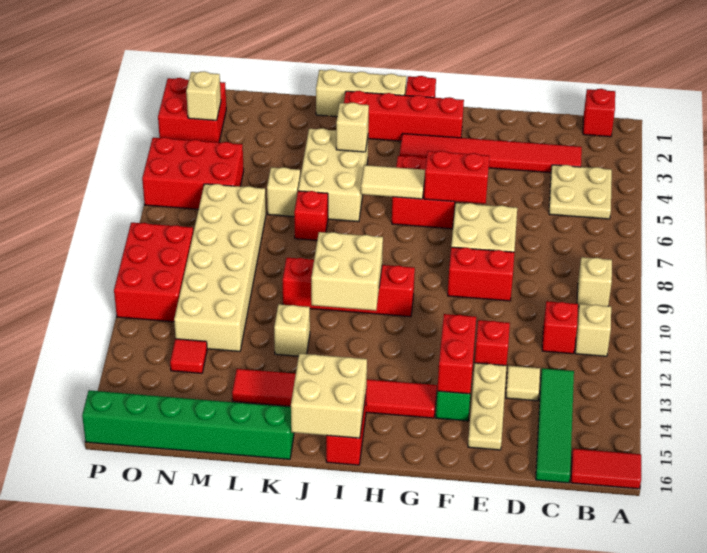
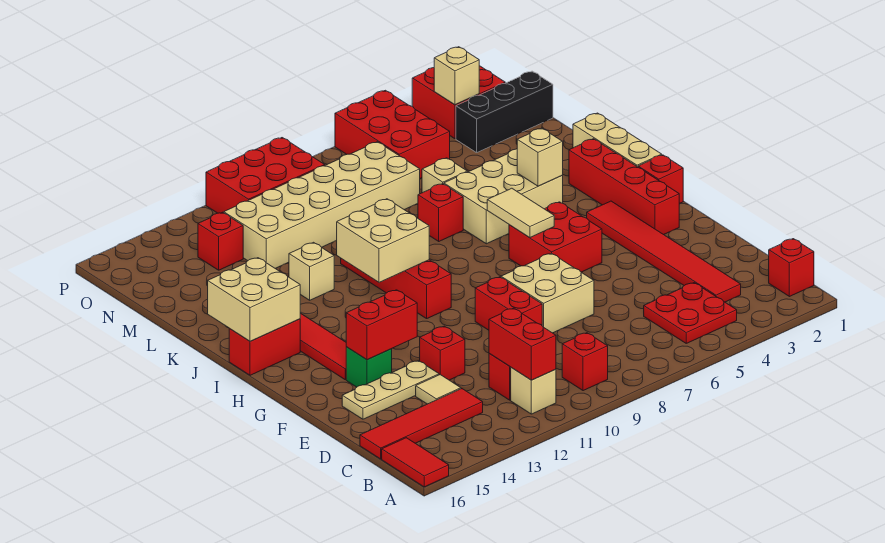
tan plate B4:C5 level 1 -> red plate B4:C5 level 1
tan brick B9 level 1 -> red brick B9 level 1
green tile C13:C16 level 1 -> red tile C13:C16 level 1
red brick F6:G6 level 2 -> red brick B11:C11 level 2
green brick K16:P16 level 1 -> none
none -> black brick N1:N3 level 1
red tile N13 level 1 -> red brick N13 level 1

